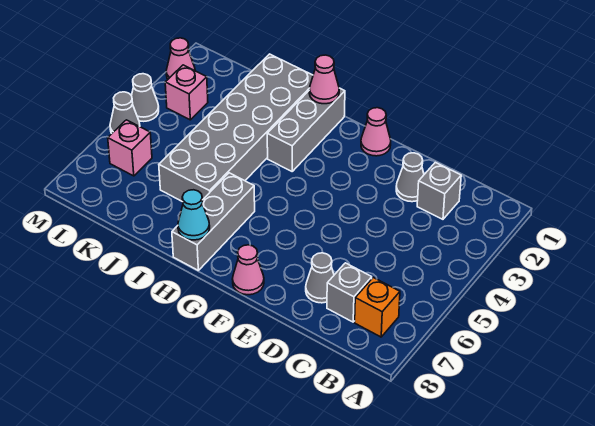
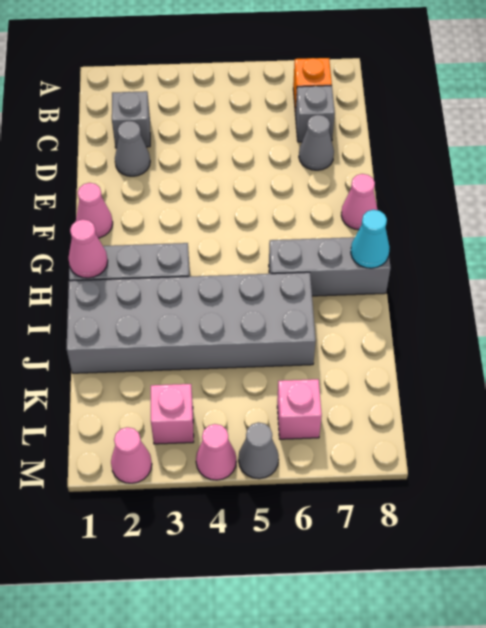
grey cone M4 level 1 -> pink cone M4 level 1

